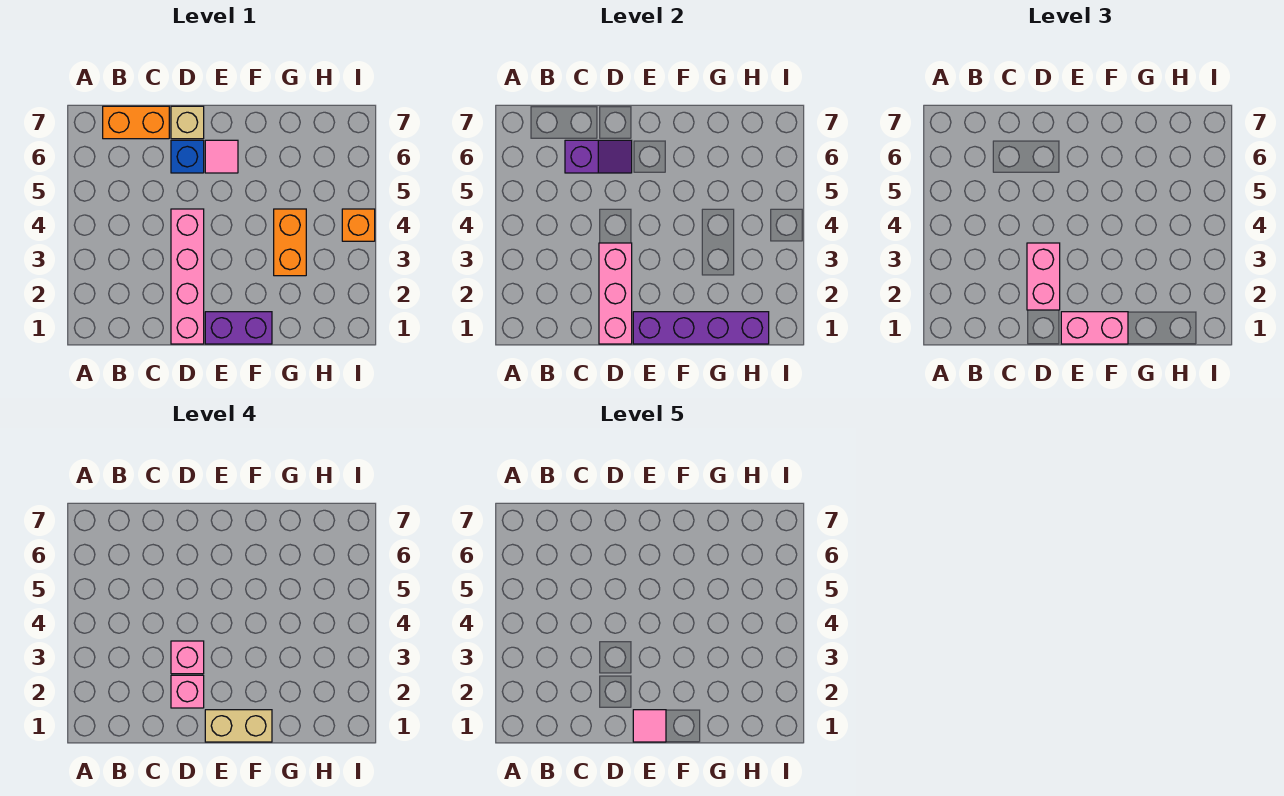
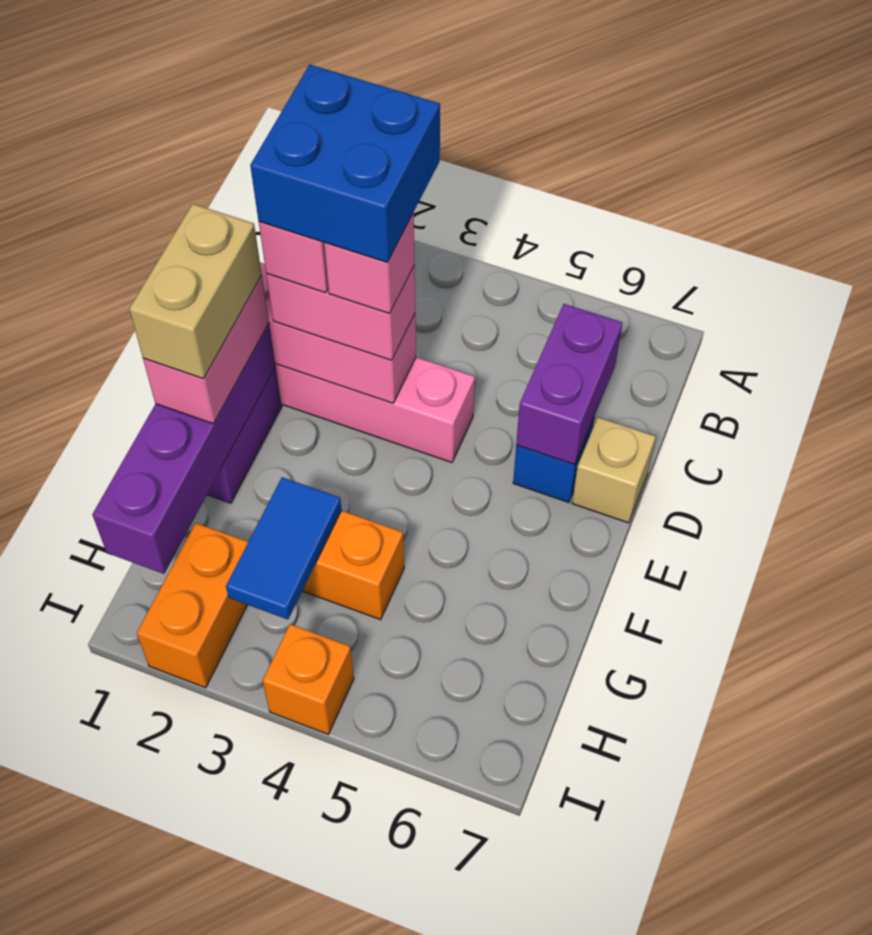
orange brick B7:C7 level 1 -> orange brick H2:I2 level 1
none -> blue brick C2:D3 level 5
purple slope C6:D6 level 2 top C -> purple brick C6:D6 level 2
pink tile E1 level 5 -> none
pink tile E6 level 1 -> none
none -> blue tile G3:H3 level 2

